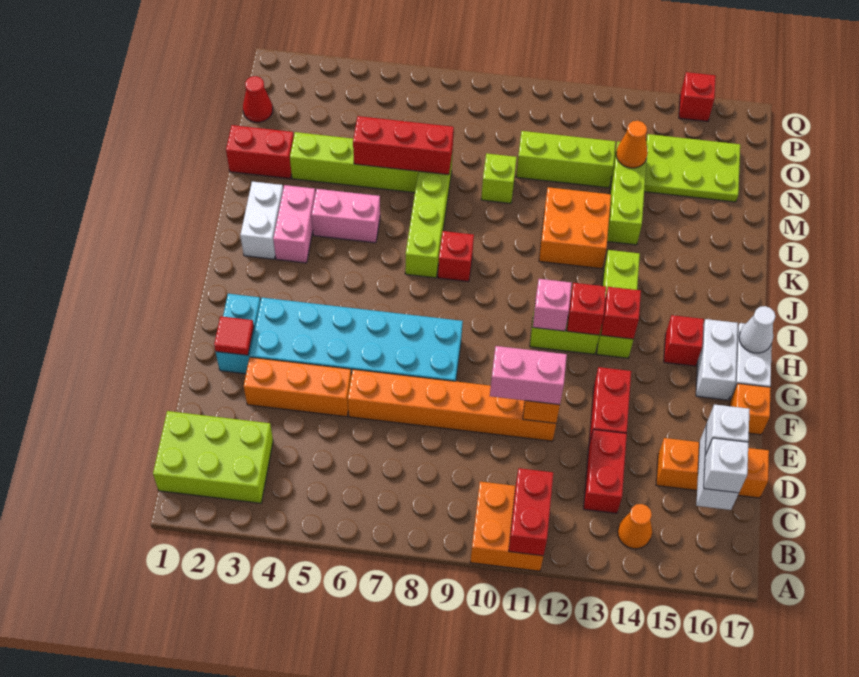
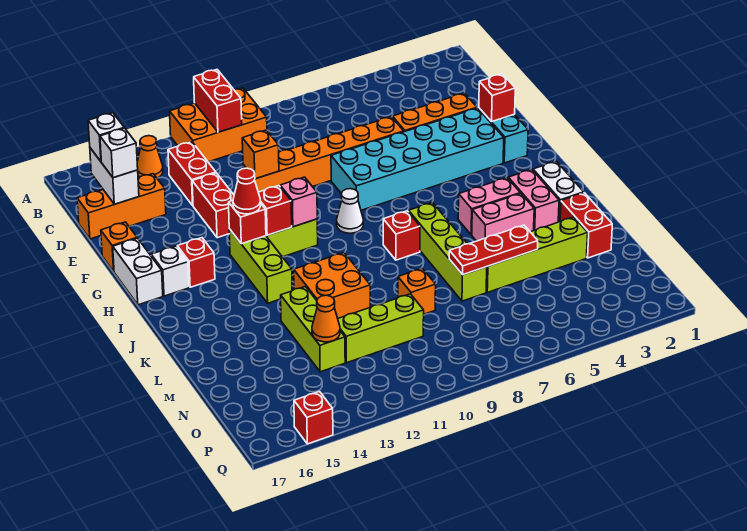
orange brick A10:B11 level 1 -> orange brick A10:B12 level 1
lime brick B1:C3 level 1 -> none
pink brick E10:E11 level 3 -> pink brick J4:J5 level 1
red tile F2 level 2 -> red brick F2 level 2
white brick G16:H16 level 1 -> white brick H16 level 1
white cone H17 level 2 -> white cone H9 level 1
red brick M1:M2 level 1 -> red brick L2:M2 level 1
red brick M5:M7 level 2 -> red plate M5:M7 level 2
lime brick M9 level 1 -> orange brick M9 level 1
lime plate N14:O16 level 1 -> none
red cone O1 level 1 -> red cone H13 level 3

